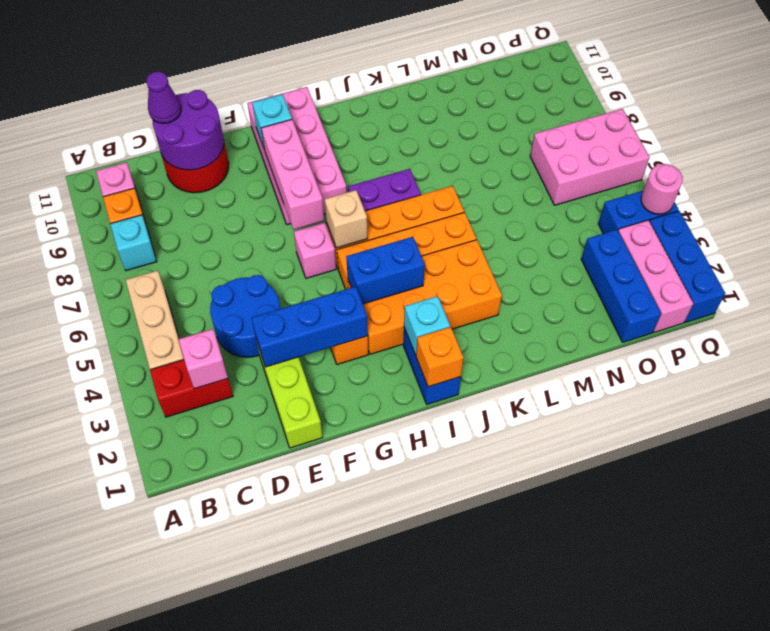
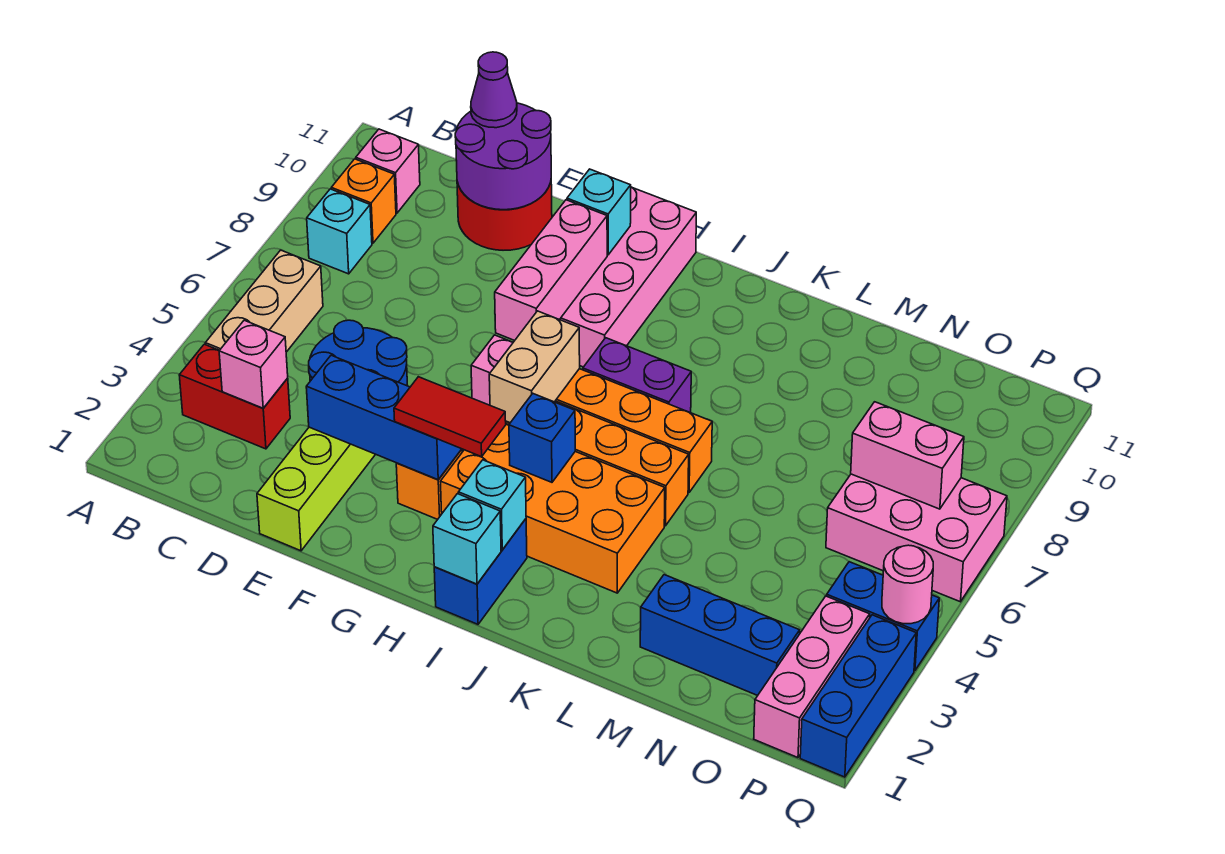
none -> red tile G3:H3 level 3
blue brick H4:I4 level 2 -> blue brick I4 level 2
tan brick H6 level 2 -> tan brick H5:H6 level 2
orange brick I1 level 2 -> cyan brick I1 level 2
blue brick O1:O3 level 1 -> blue brick M2:O2 level 1
none -> pink brick O7:P7 level 2

